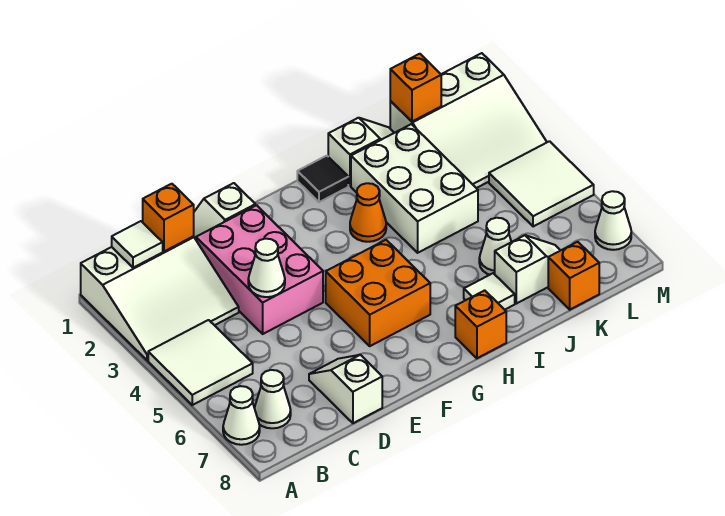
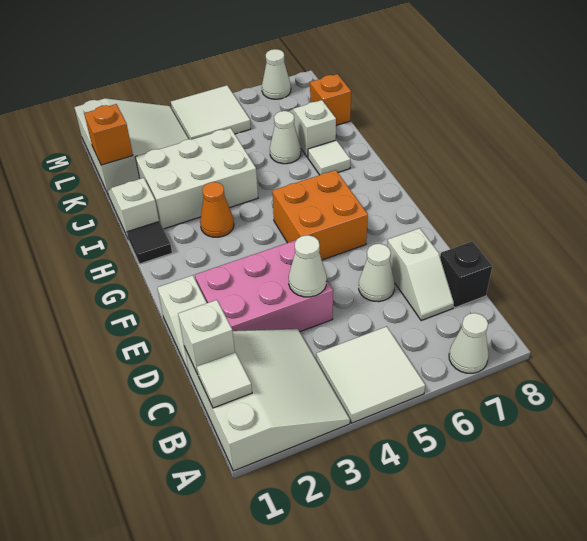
white cone B7 level 1 -> white cone D6 level 1
orange brick C1 level 2 -> white brick C1 level 2
none -> black brick C8 level 1
white slope D7:D8 level 1 top 8 -> white slope C7:D7 level 1 top D
orange brick H8 level 1 -> none

